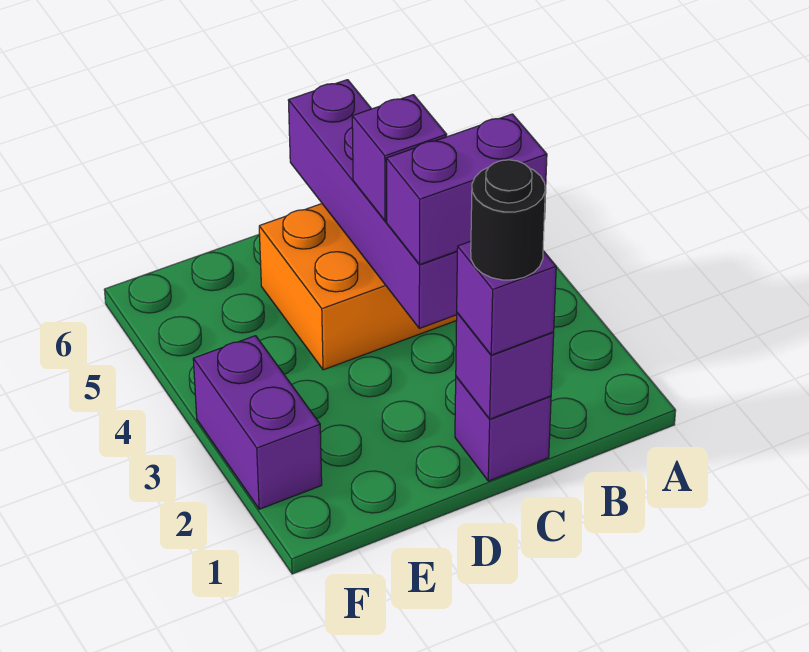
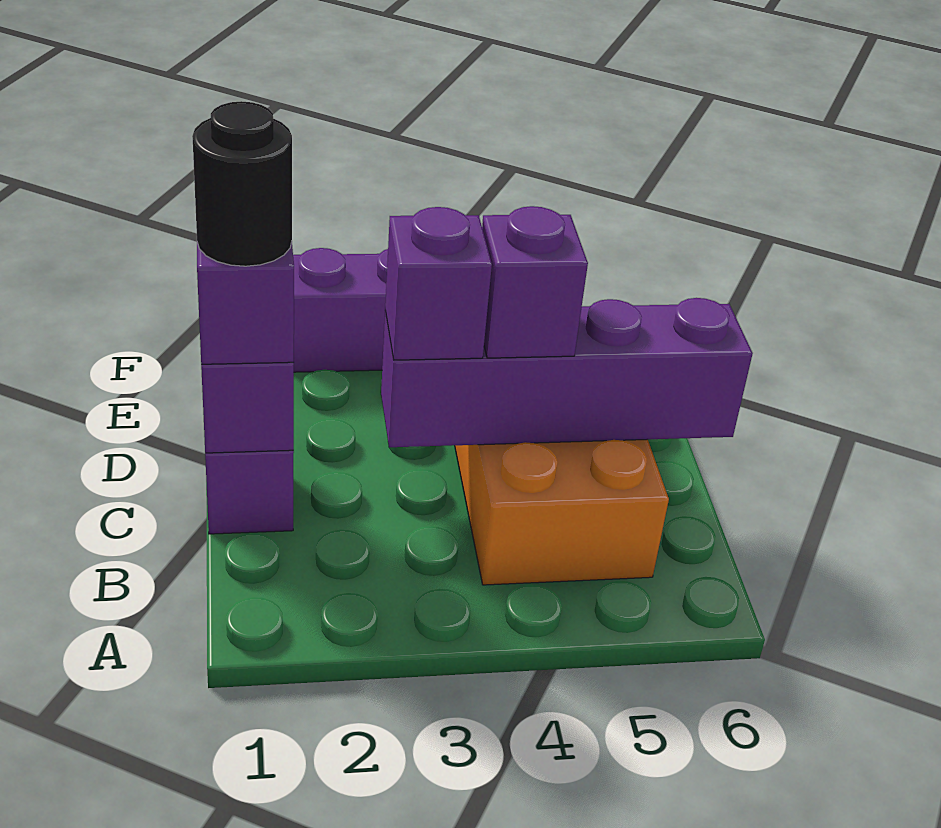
purple brick B3:C3 level 3 -> purple brick C3 level 3

